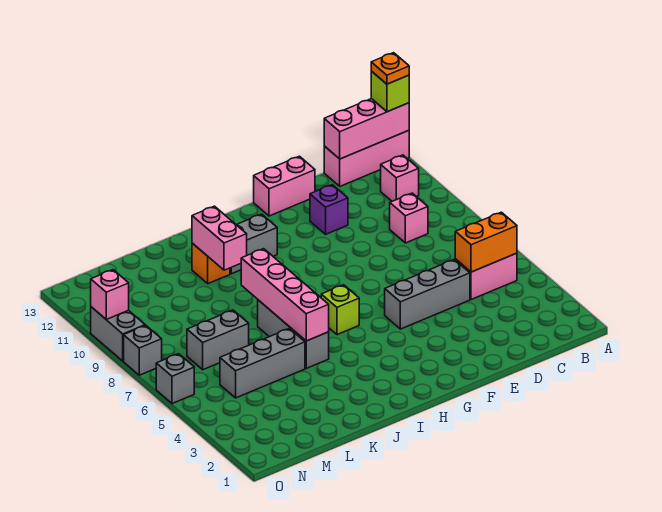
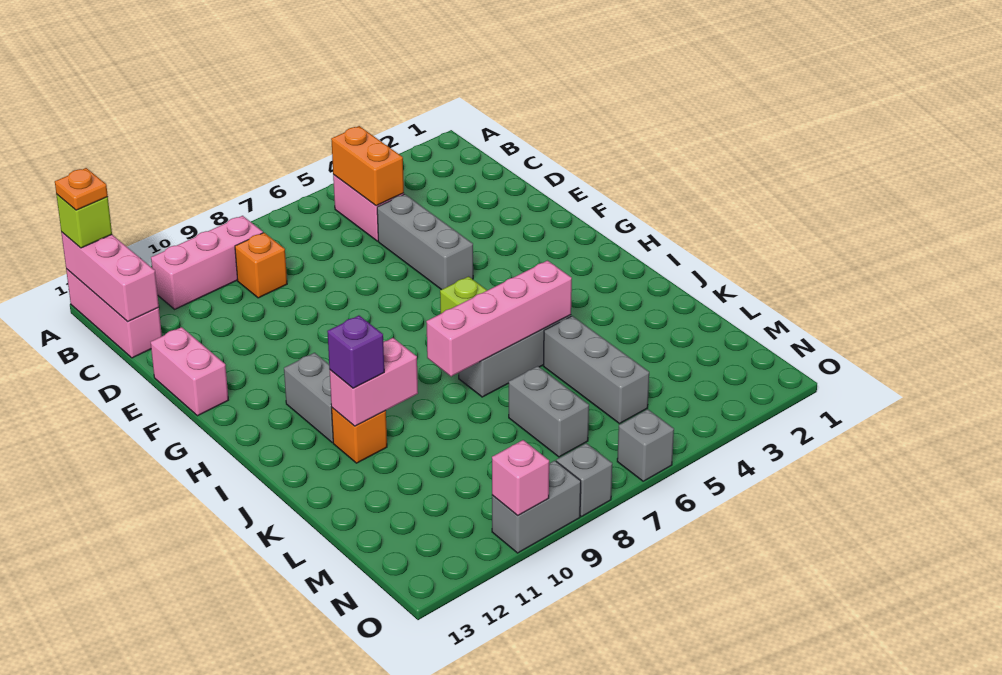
pink brick B11 level 1 -> pink brick B9:B11 level 1
pink brick C9 level 1 -> orange brick C9 level 1
purple brick E11 level 1 -> purple brick J11 level 3

